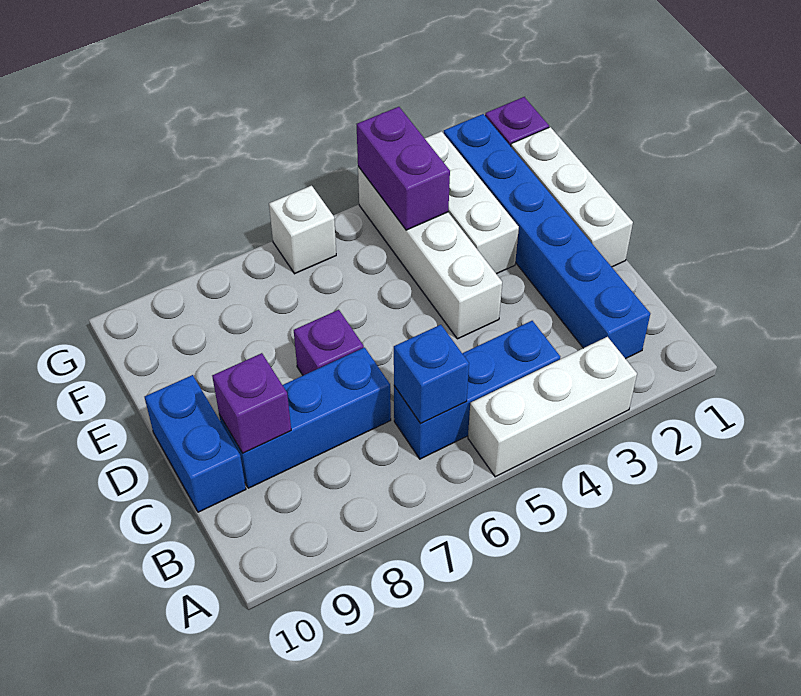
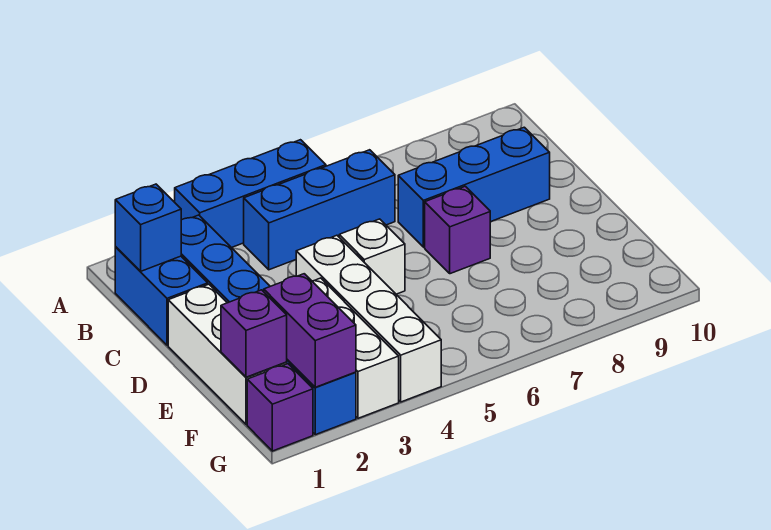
white brick A3:A5 level 1 -> blue brick A3:A5 level 1
blue brick B6 level 2 -> blue brick B1 level 2
purple brick C9 level 2 -> purple brick F1 level 2
blue brick C10:D10 level 1 -> blue brick B1:C1 level 1
purple brick F4:G4 level 2 -> purple brick F2:G2 level 2
white brick G6 level 1 -> white brick D5 level 1

